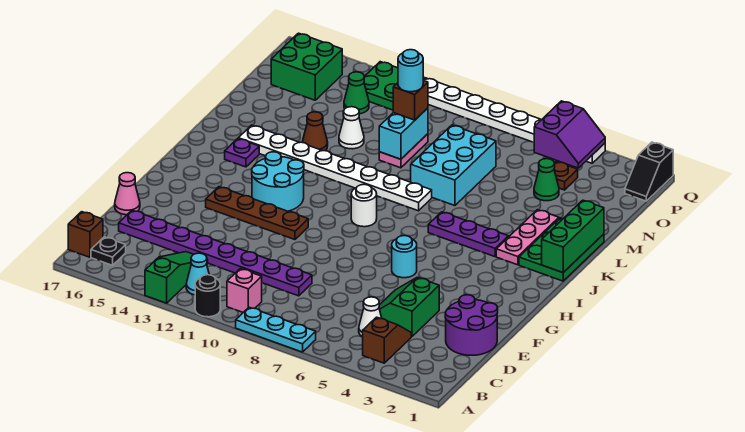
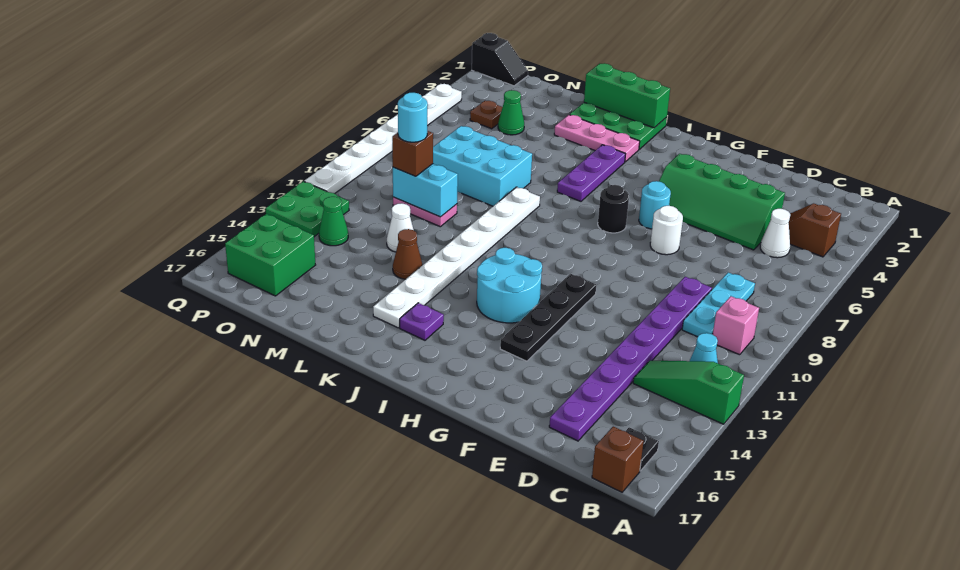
cyan plate A7:A9 level 1 -> cyan plate C8:C10 level 1
black round brick A11 level 1 -> black round brick H7 level 1
purple round brick D1:E2 level 1 -> none
green slope D4:E5 level 1 top 4 -> green slope D4:G5 level 1 top 4
pink cone E17 level 1 -> none
brown plate G11:G14 level 1 -> black plate G11:G14 level 1
white round brick I9 level 1 -> white round brick F7 level 1
purple slope P4:Q5 level 2 top 5 -> none

